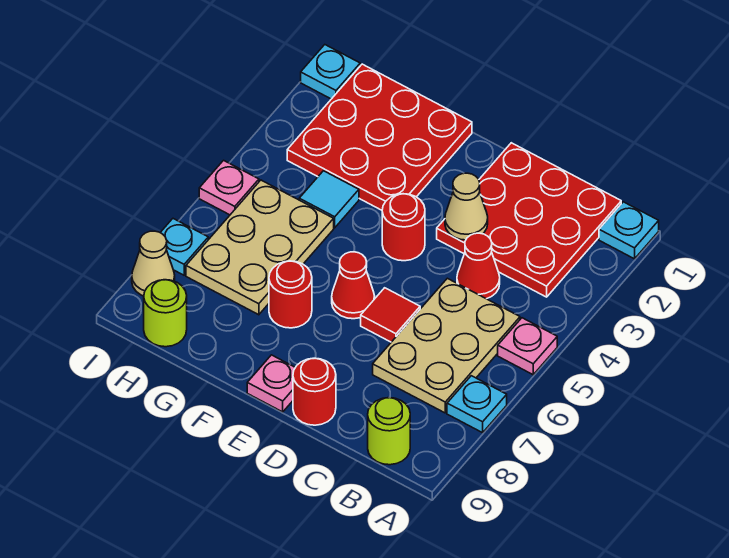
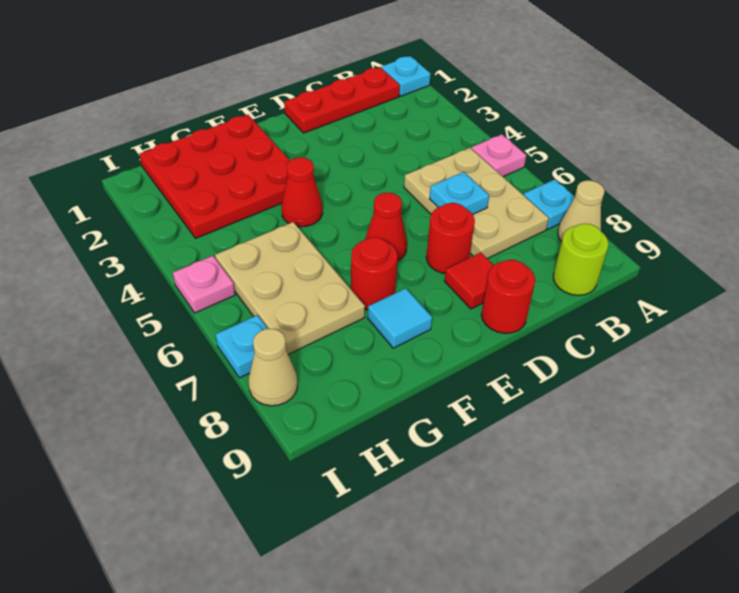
red plate B1:D3 level 1 -> red plate B1:D1 level 1
red cone C4 level 1 -> red cone F4 level 1
tan cone D3 level 2 -> tan cone A8 level 1
red tile D6 level 1 -> red tile D8 level 1
red round brick E4 level 1 -> red round brick D7 level 1
pink plate E9 level 1 -> none
cyan tile G4 level 1 -> cyan tile F8 level 1
lime round brick H9 level 1 -> none
cyan plate I1 level 1 -> cyan plate C6 level 2

